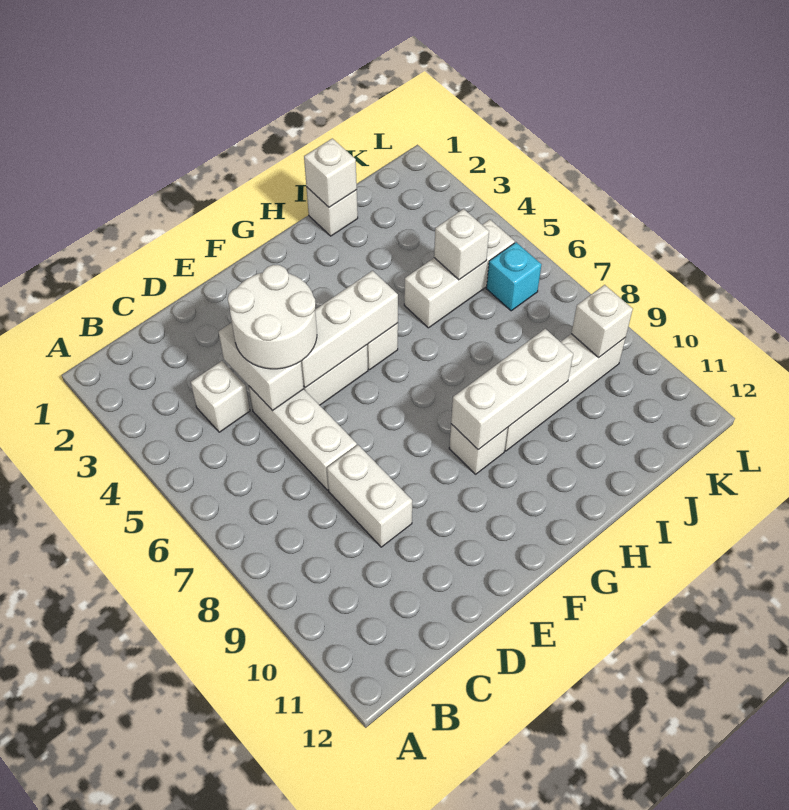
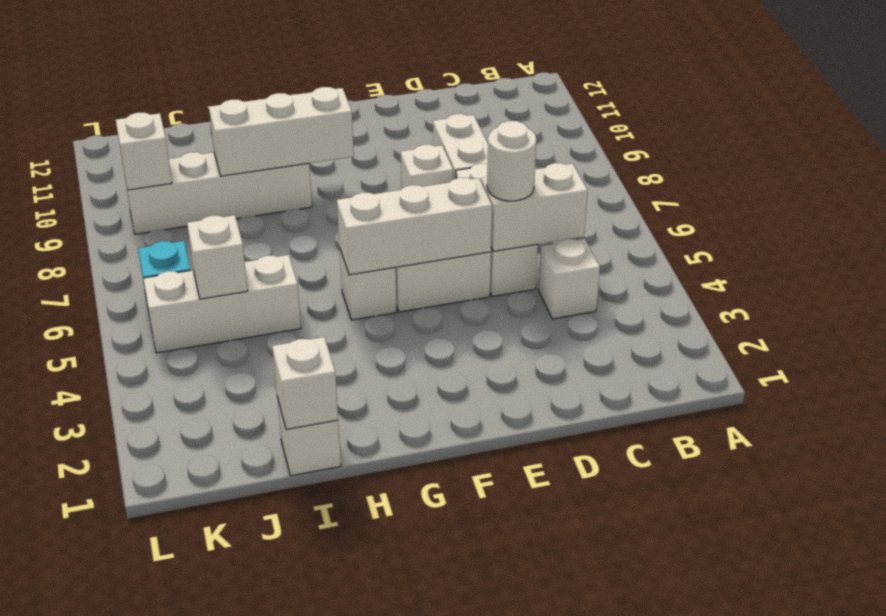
white brick D4:D5 level 2 -> white brick C5:D5 level 2
white round brick D4:E5 level 3 -> white round brick D5 level 3
white brick G9 level 1 -> white brick E8 level 1

